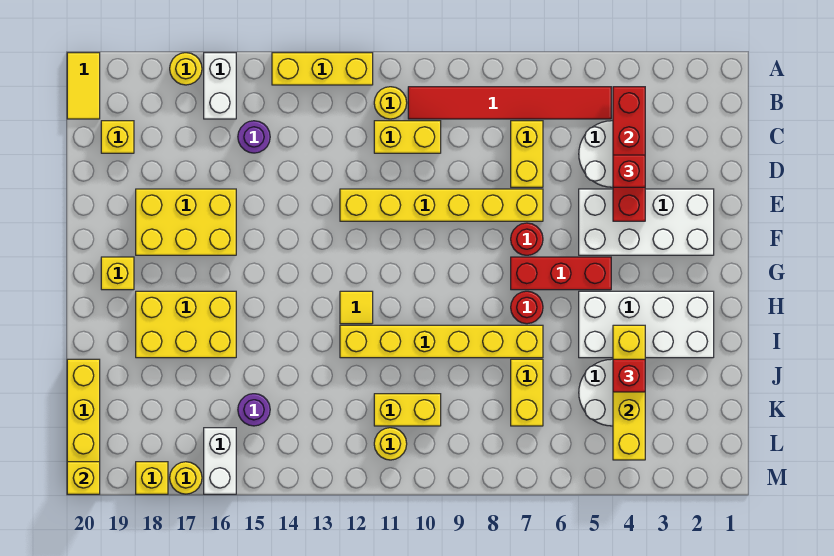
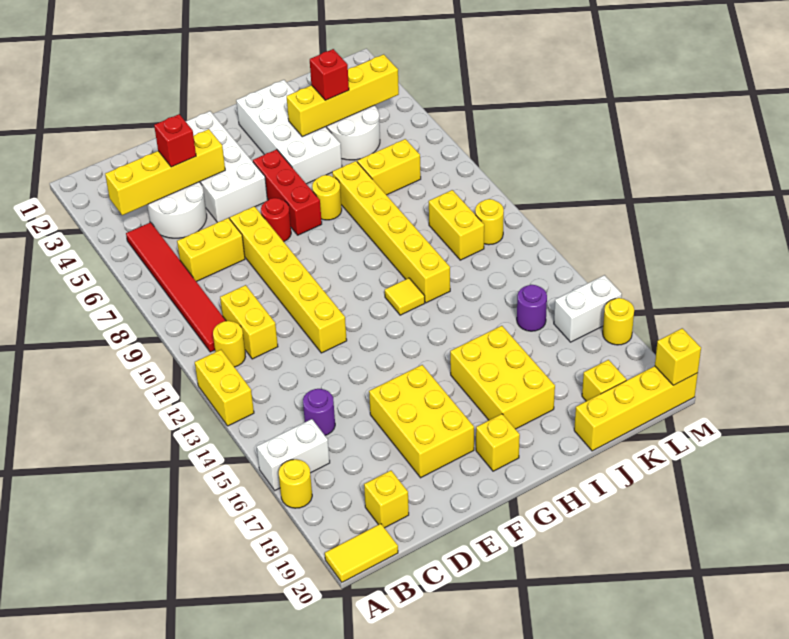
yellow brick A12:A14 level 1 -> yellow brick A12:A13 level 1
red brick B4:E4 level 2 -> yellow brick B4:E4 level 2
red round brick H7 level 1 -> yellow round brick H7 level 1
yellow brick M18 level 1 -> yellow brick K19 level 1

